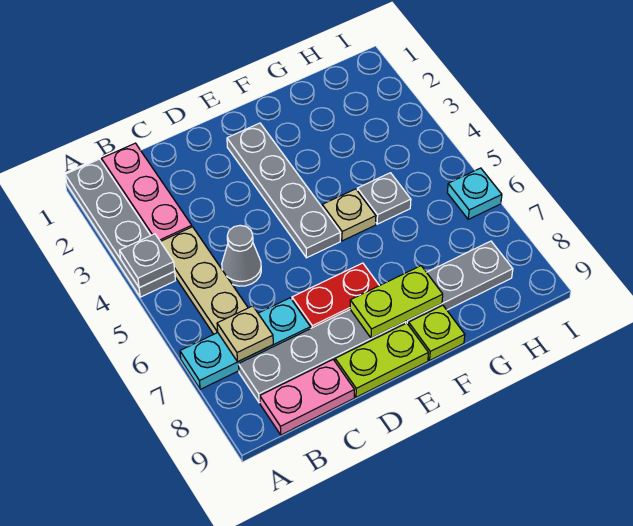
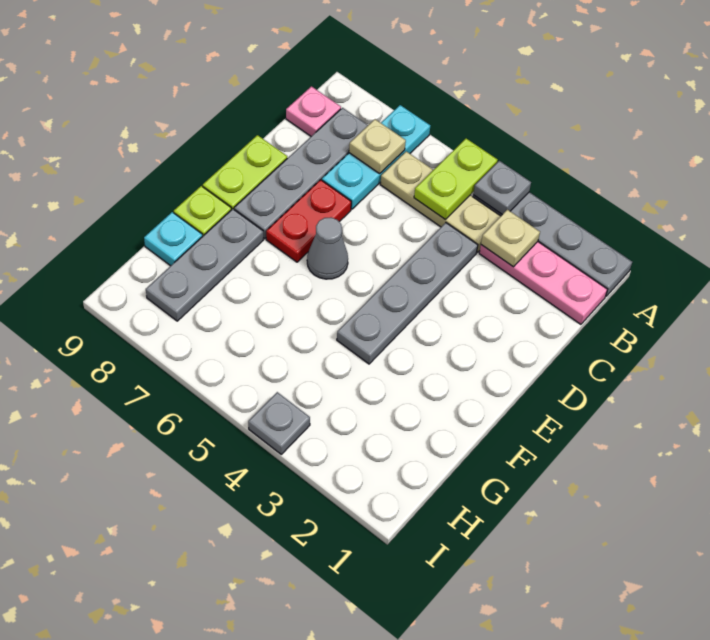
pink plate B9:C9 level 1 -> pink plate B9 level 1
grey cone C5 level 1 -> grey cone E6 level 1
grey plate E2:E5 level 1 -> grey plate C4:F4 level 1
lime plate E8:F8 level 2 -> lime plate A5:B5 level 2
tan plate F5 level 1 -> tan plate B3 level 2
grey plate G5 level 1 -> grey plate I4 level 1
cyan plate I6 level 1 -> cyan plate G9 level 1

